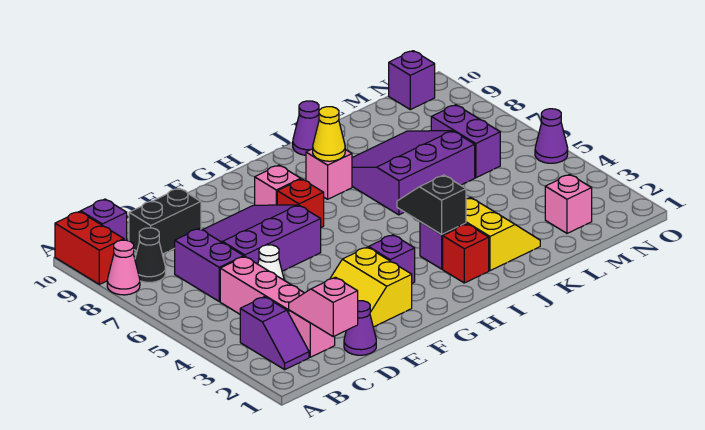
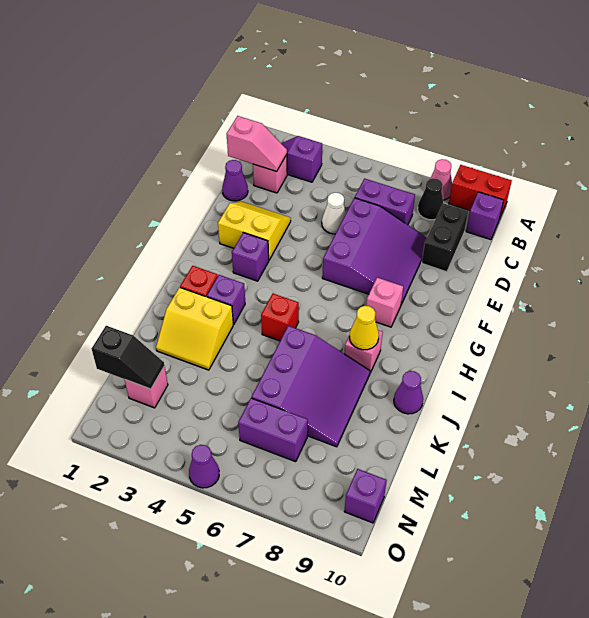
pink brick C3:C5 level 1 -> none
red brick G7 level 1 -> red brick I5 level 1
black slope I3:I4 level 2 top 3 -> black slope M1:M2 level 2 top 1

